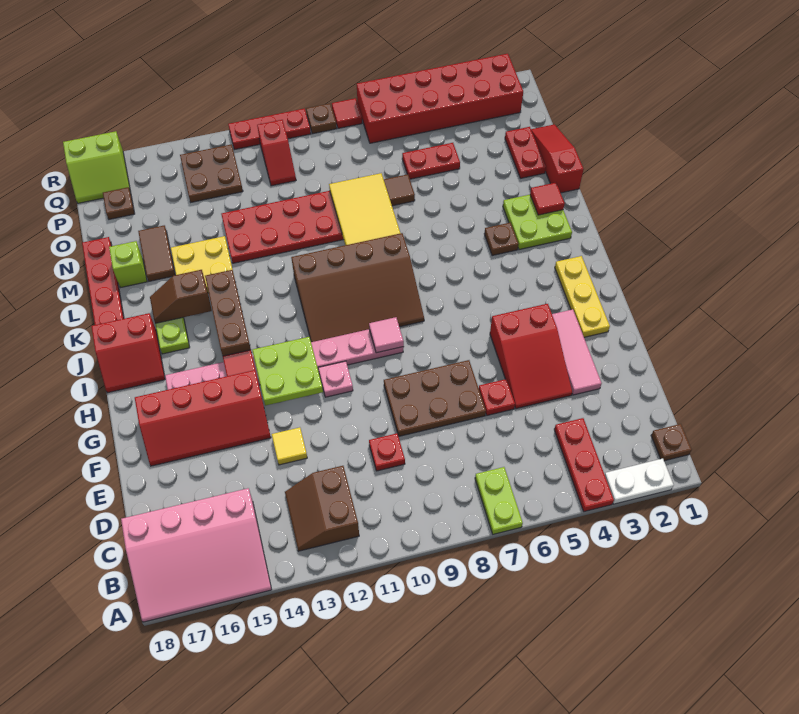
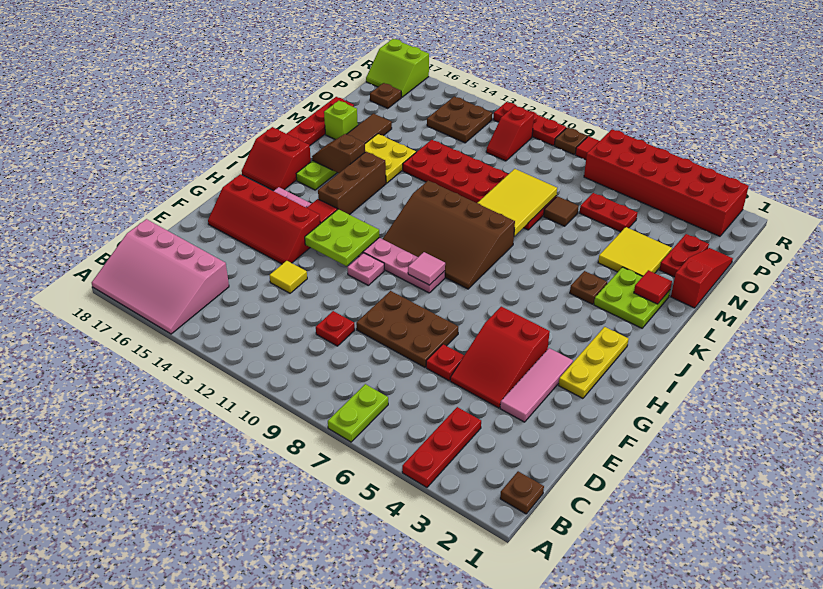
white plate A2:A3 level 1 -> none
brown slope B12:C13 level 1 top 12 -> none
none -> yellow tile M3:N4 level 1

